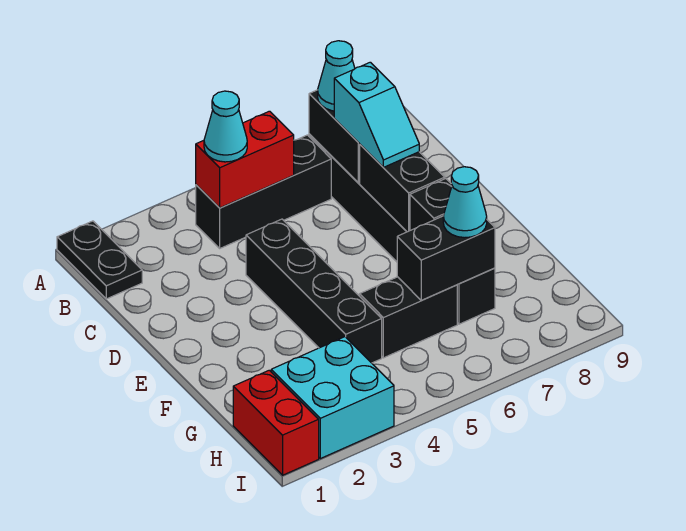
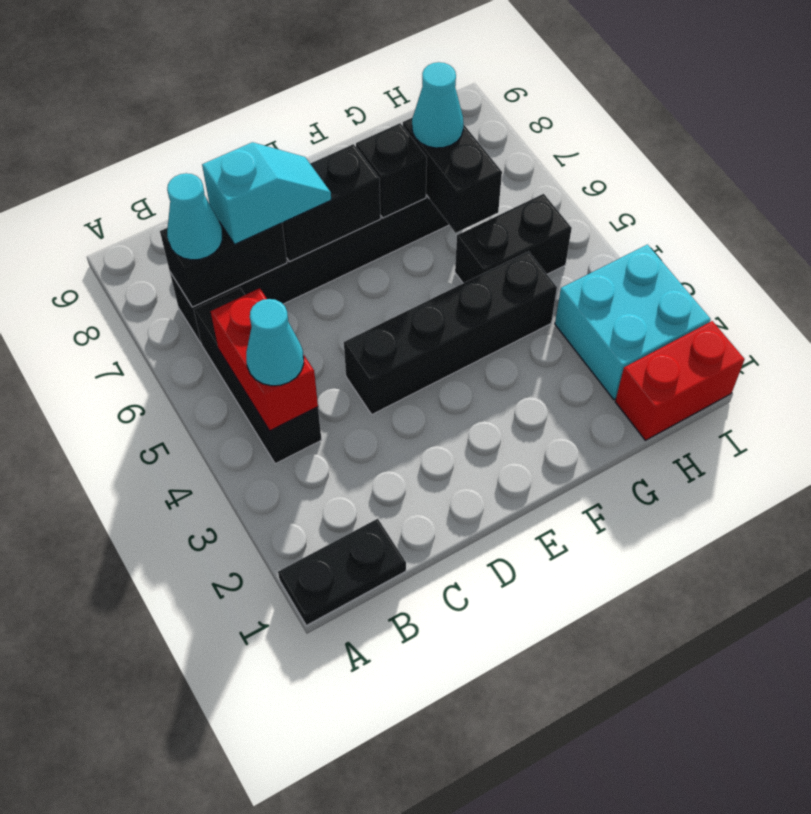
black brick G5:G6 level 1 -> black brick G5:H5 level 1

